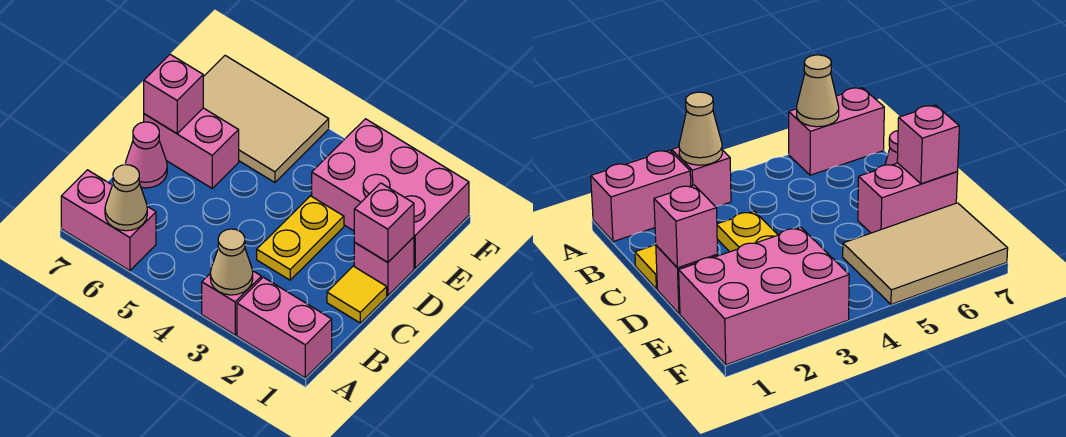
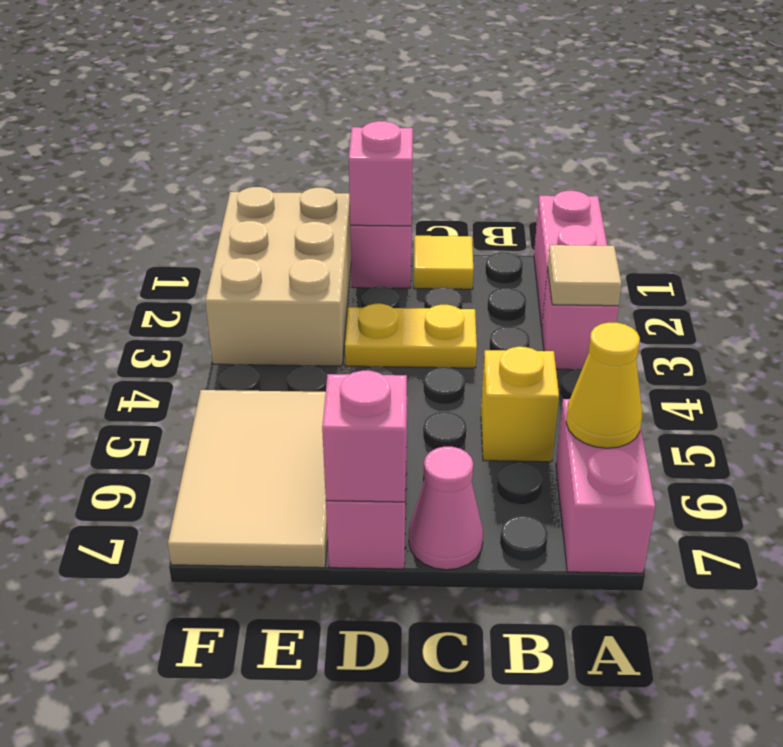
tan cone A3 level 2 -> tan tile A3 level 2
tan cone A6 level 2 -> yellow cone A6 level 2
none -> yellow brick B5 level 1
pink brick E1:F3 level 1 -> tan brick E1:F3 level 1

